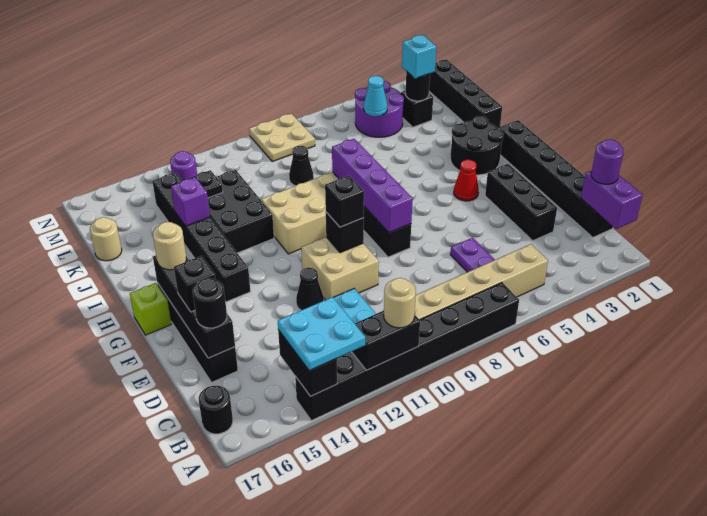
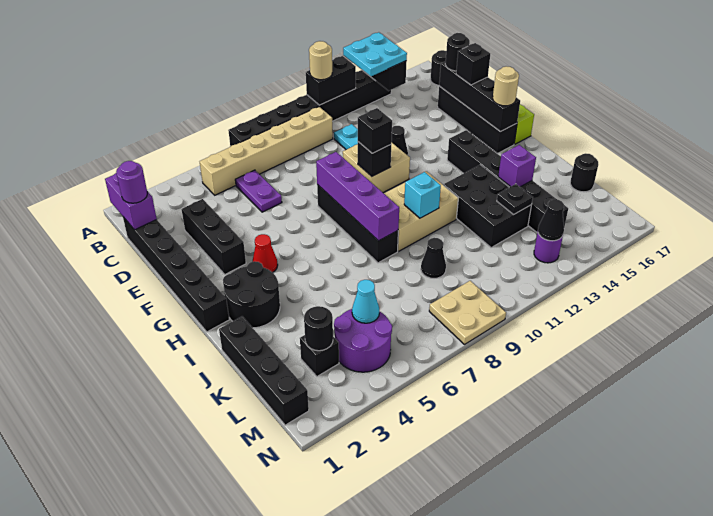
tan round brick K17 level 1 -> black round brick K17 level 1
cyan brick L3 level 3 -> cyan brick I10 level 2
none -> black cone M13 level 2

